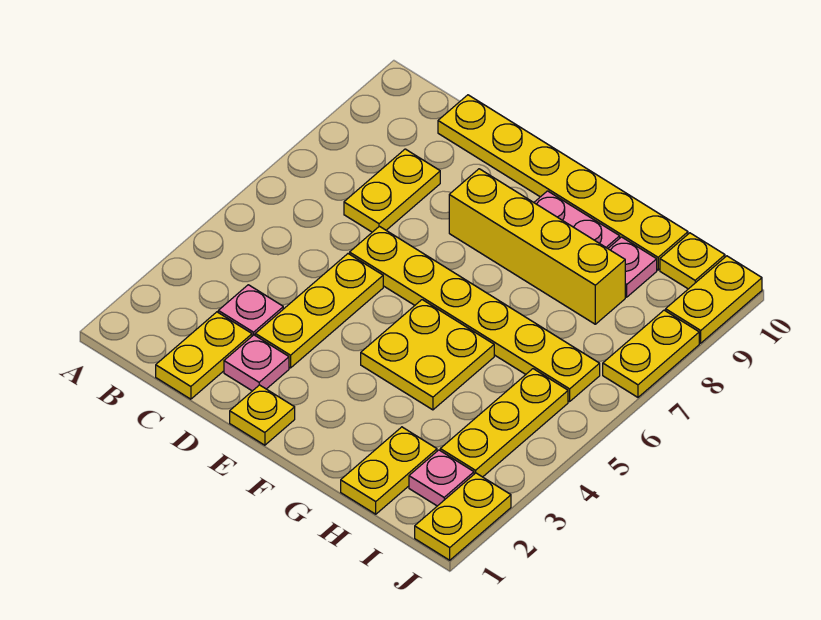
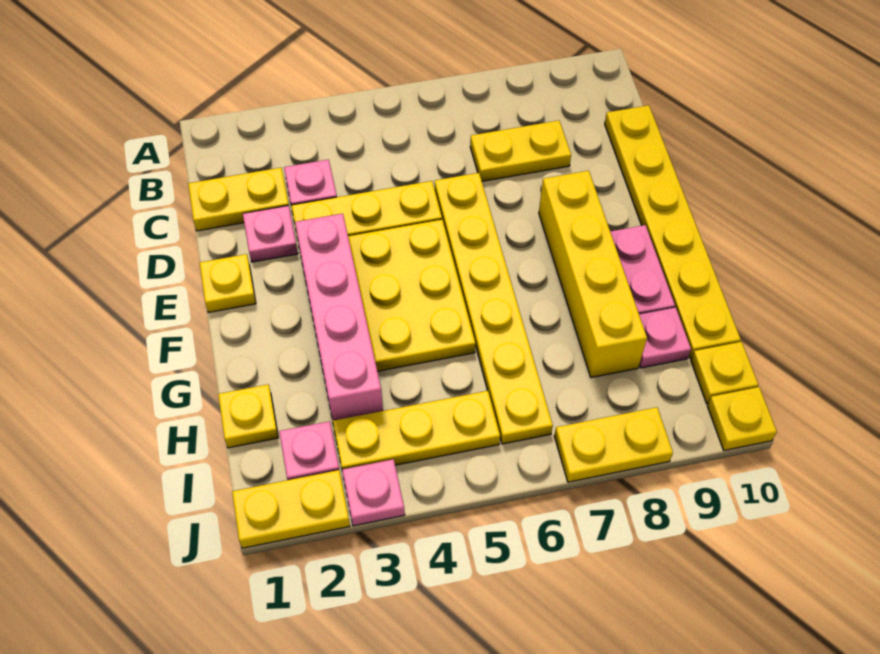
none -> pink brick E3:H3 level 1
yellow plate F4:G5 level 1 -> yellow plate E4:G5 level 1
yellow plate H1:H2 level 1 -> yellow plate H1 level 1
none -> pink plate J3 level 1
yellow plate J9:J10 level 1 -> yellow plate J10 level 1

